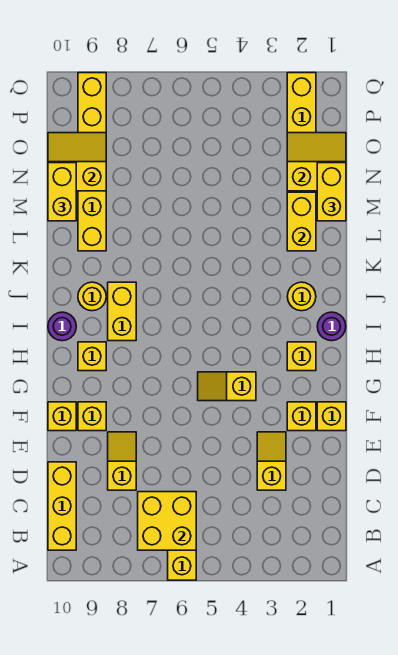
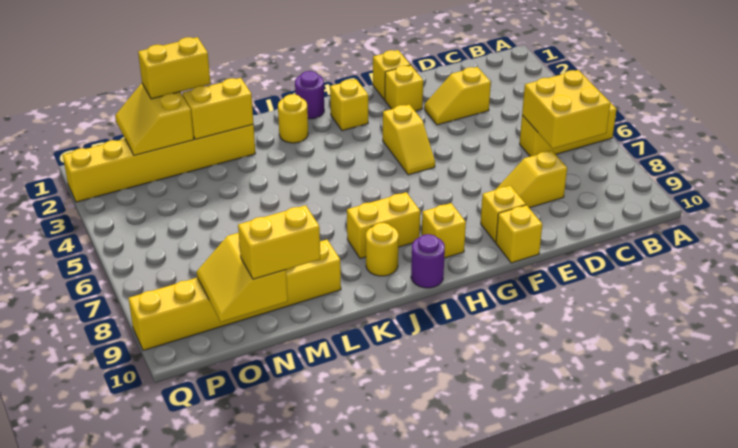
yellow brick B10:D10 level 1 -> none

